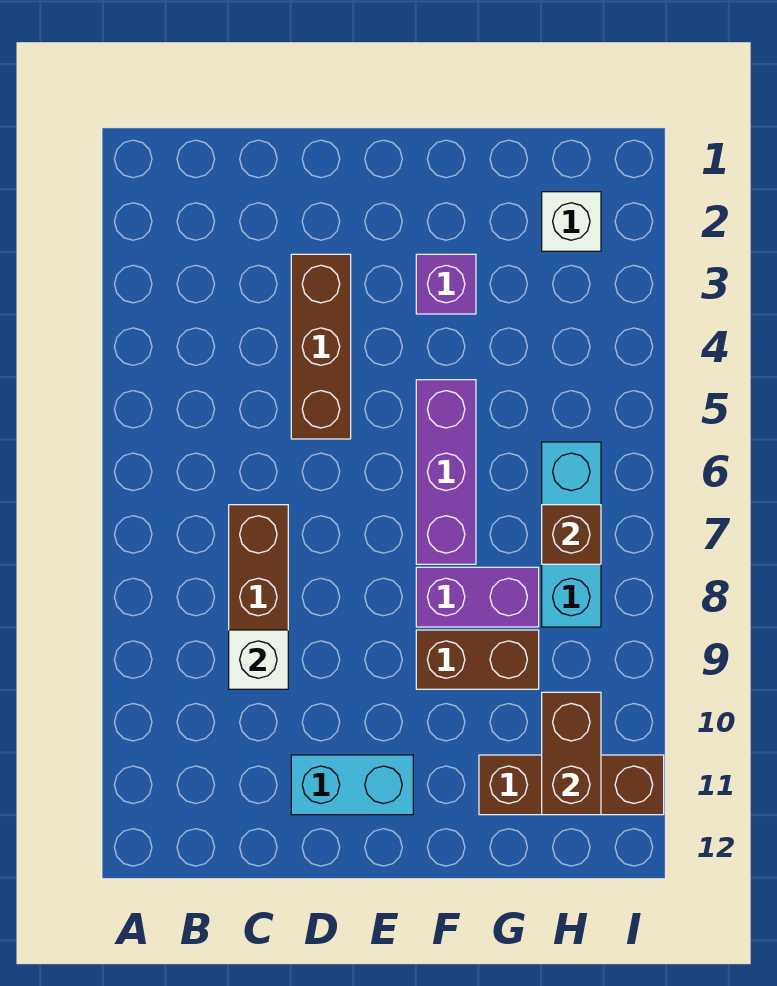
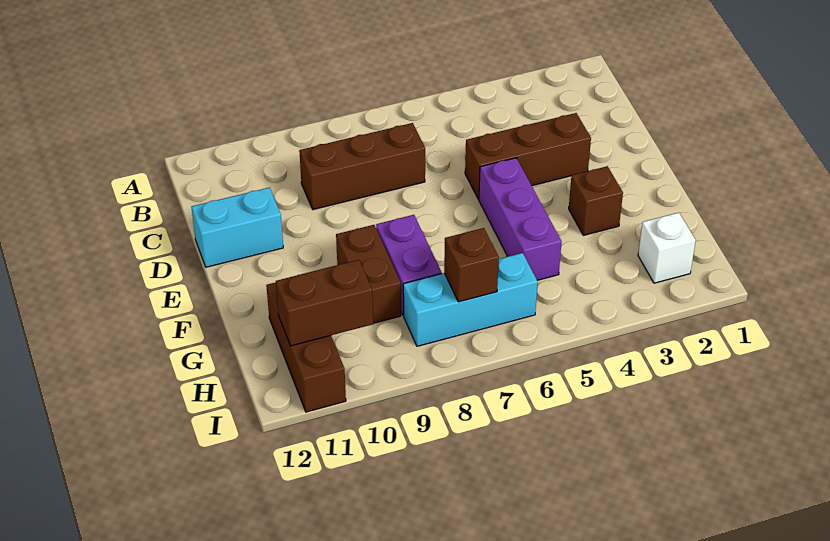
white brick C9 level 2 -> none
cyan brick D11:E11 level 1 -> cyan brick D11:D12 level 1
purple brick F3 level 1 -> brown brick F3 level 1
purple brick F5:F7 level 1 -> purple brick E5:G5 level 1

